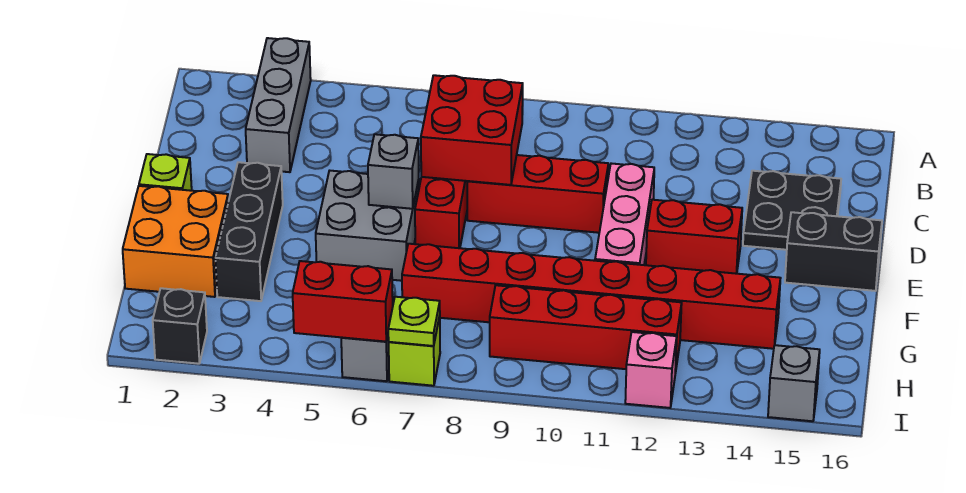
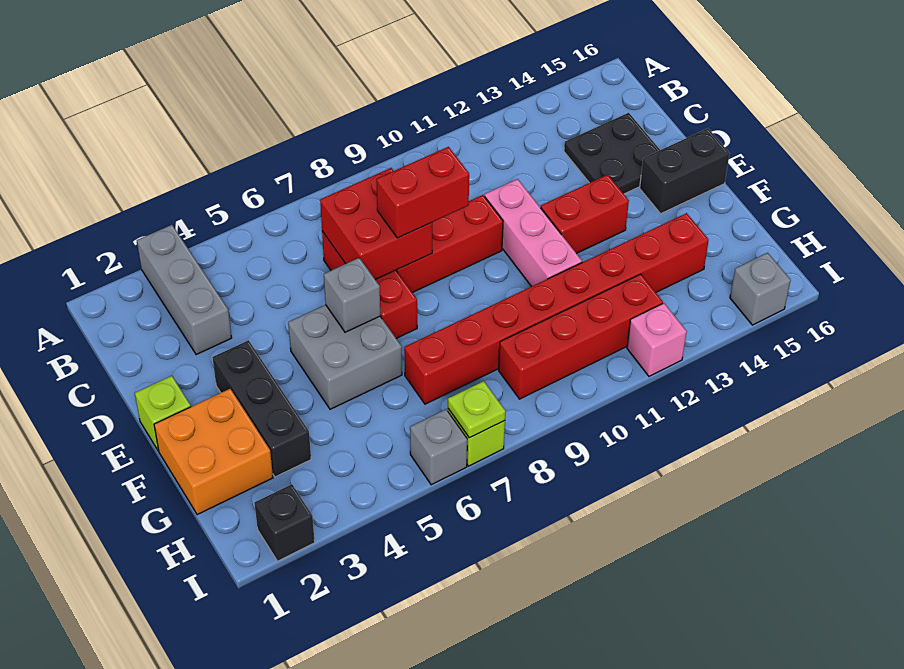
red brick I5:I6 level 2 -> red brick D8:D9 level 3

